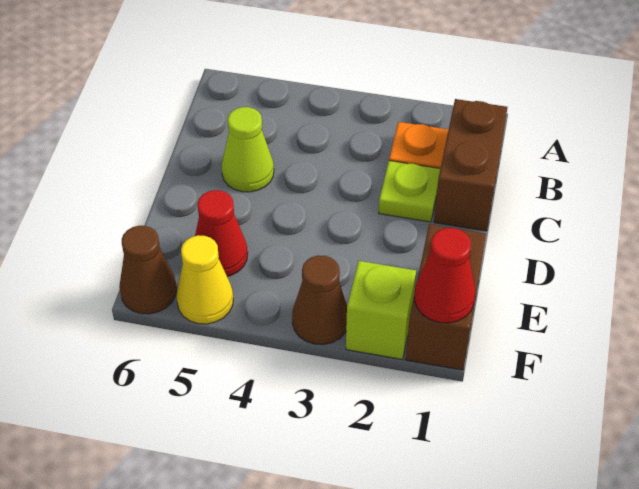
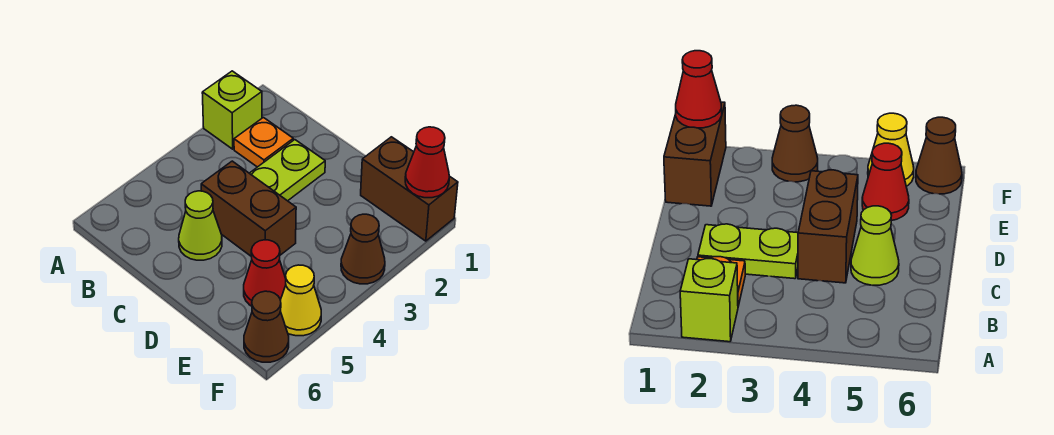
brown brick B1:C1 level 1 -> brown brick C4:D4 level 1
lime plate C2 level 1 -> lime plate C2:C3 level 1
lime brick F2 level 1 -> lime brick A2 level 1

